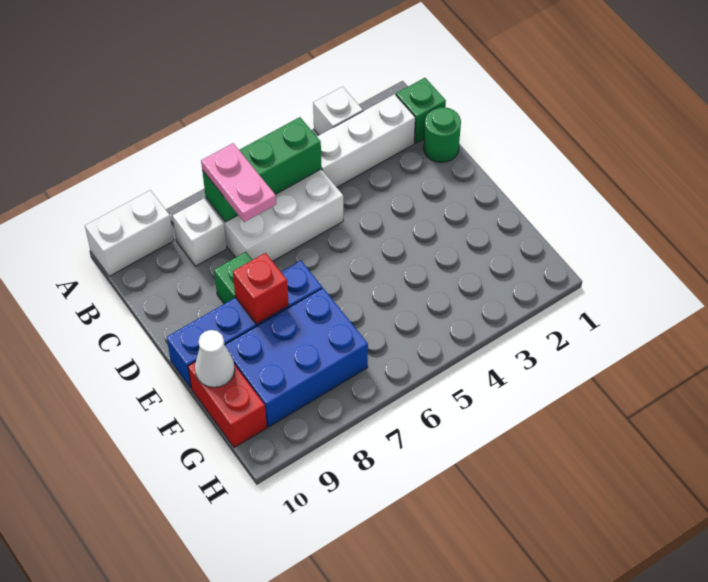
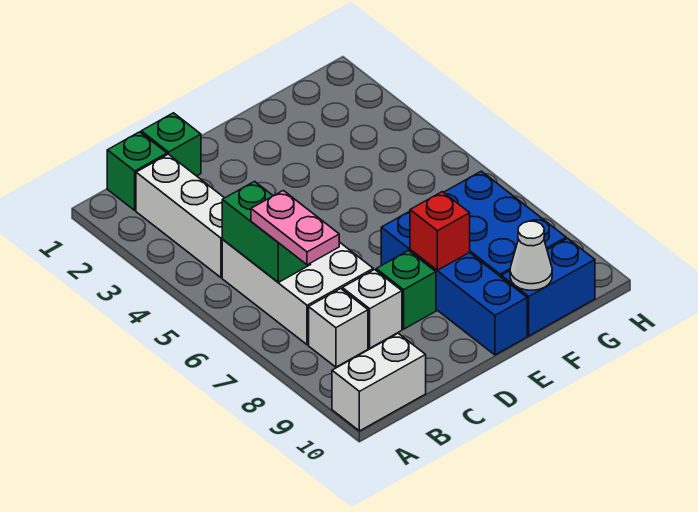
white brick A3 level 1 -> white brick C8 level 1
white brick A9:A10 level 1 -> white brick A10:B10 level 1
green brick B5:B7 level 2 -> green brick B5:B6 level 2
pink plate B7:C7 level 3 -> pink plate B6:B7 level 3
green round brick C1 level 1 -> green brick C1 level 1
red brick F10:G10 level 1 -> blue brick F10:G10 level 1

